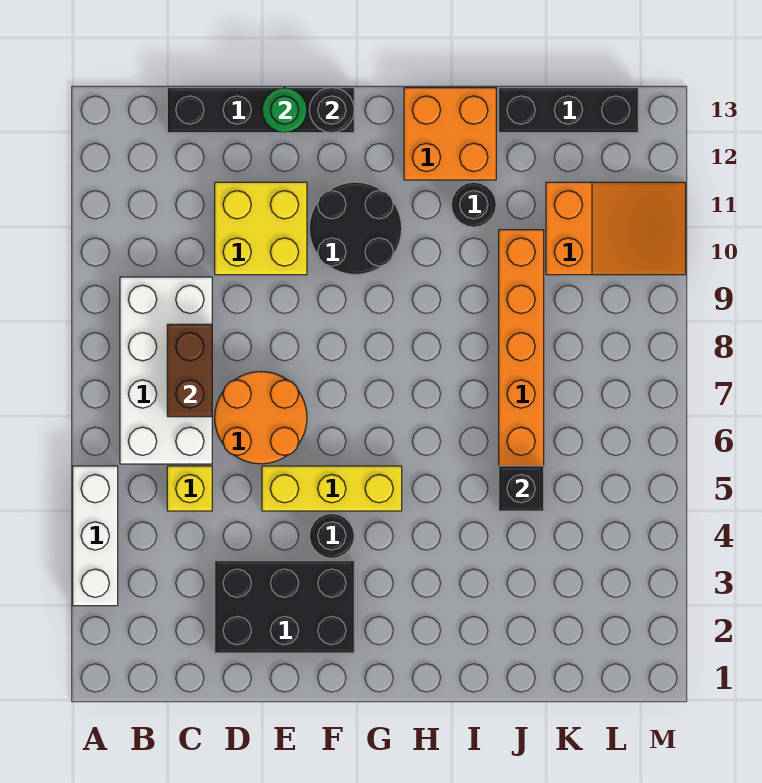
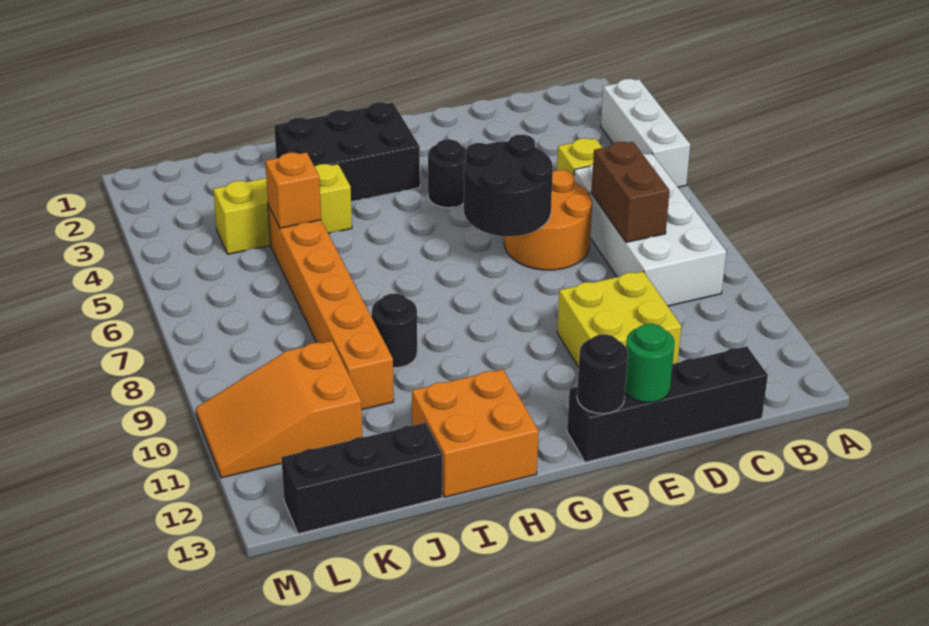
black brick D2:F3 level 1 -> black brick G2:I3 level 1
yellow brick E5:G5 level 1 -> yellow brick I4:K4 level 1
black round brick F10:G11 level 1 -> black round brick E6:F7 level 2
black round brick I11 level 1 -> black round brick I9 level 1
black brick J5 level 2 -> orange brick J5 level 2

